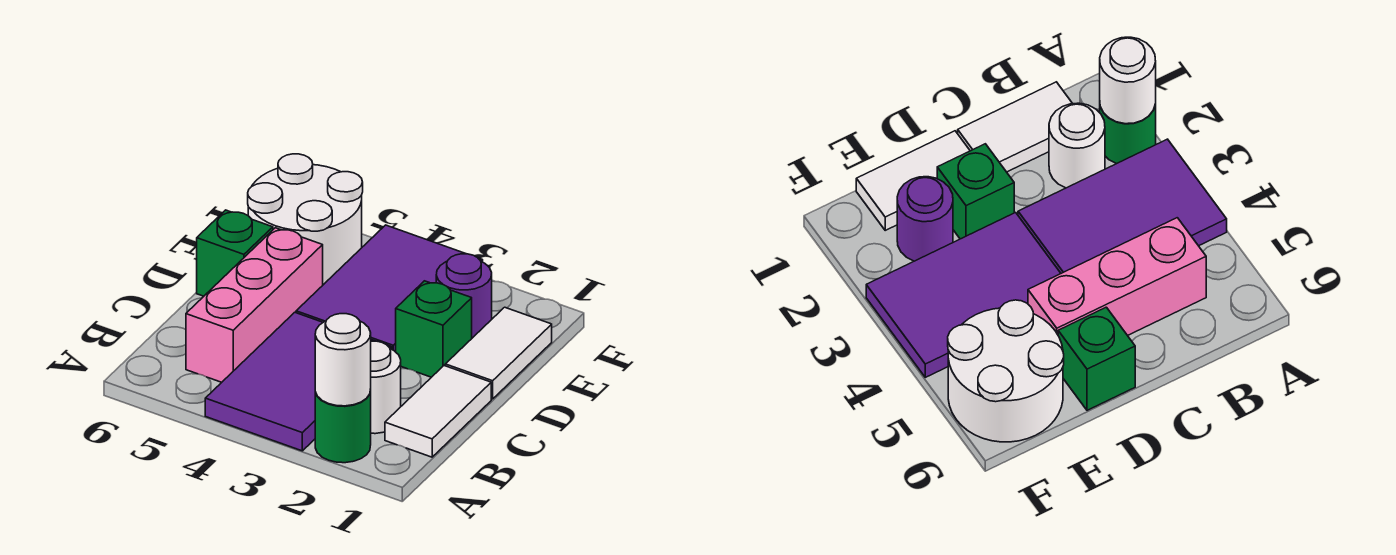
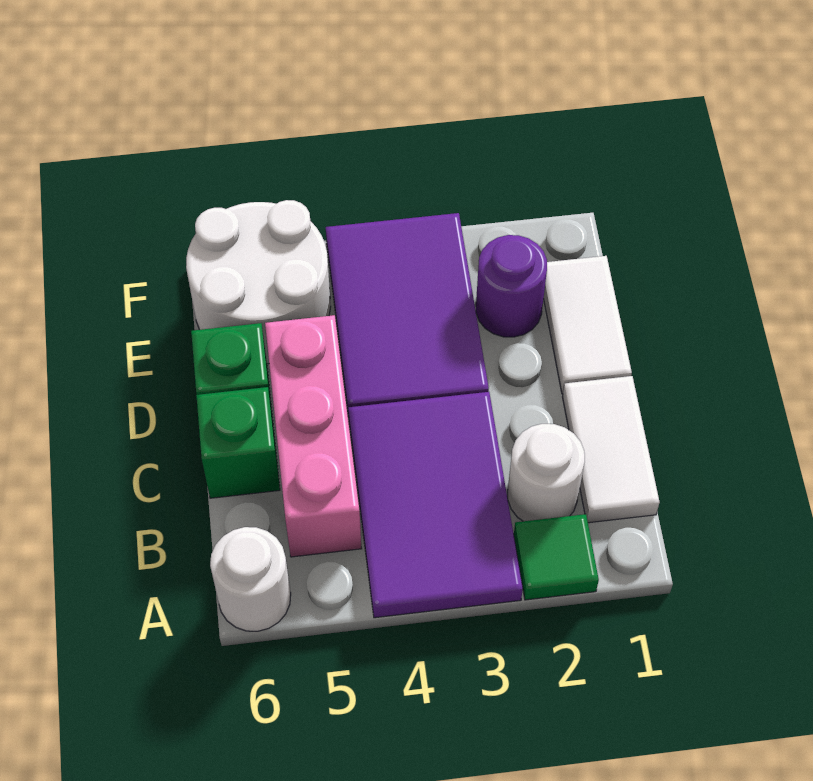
green round brick A2 level 1 -> green tile A2 level 1
white round brick A2 level 2 -> white round brick A6 level 1
green brick D2 level 1 -> green brick C6 level 1

